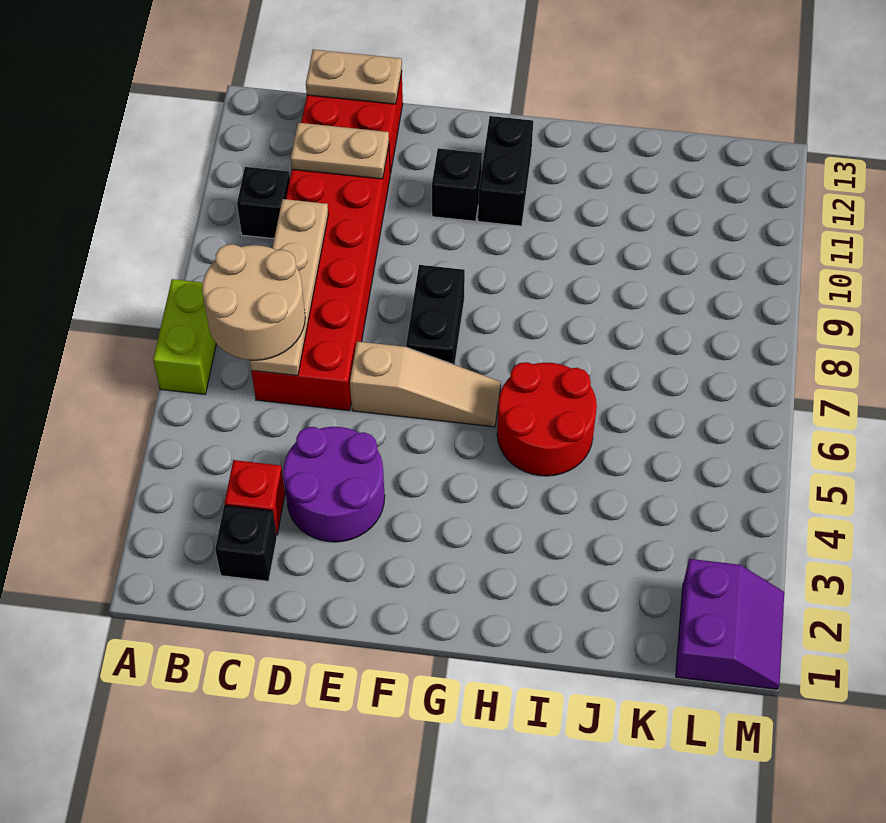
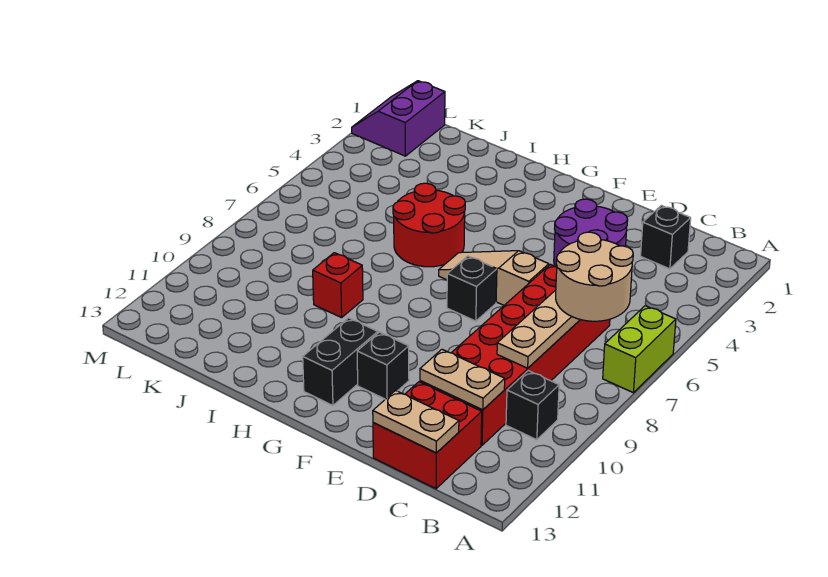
red brick C3 level 1 -> red brick I9 level 1
black brick F7:F8 level 1 -> black brick F7 level 1

